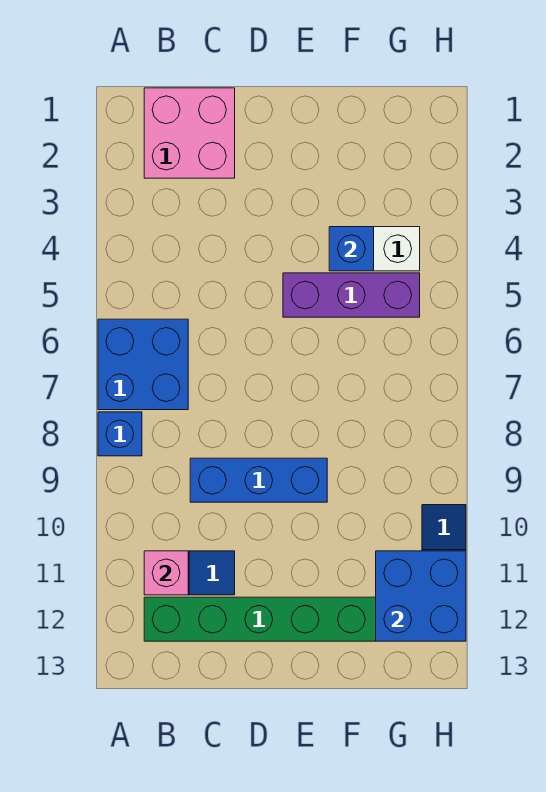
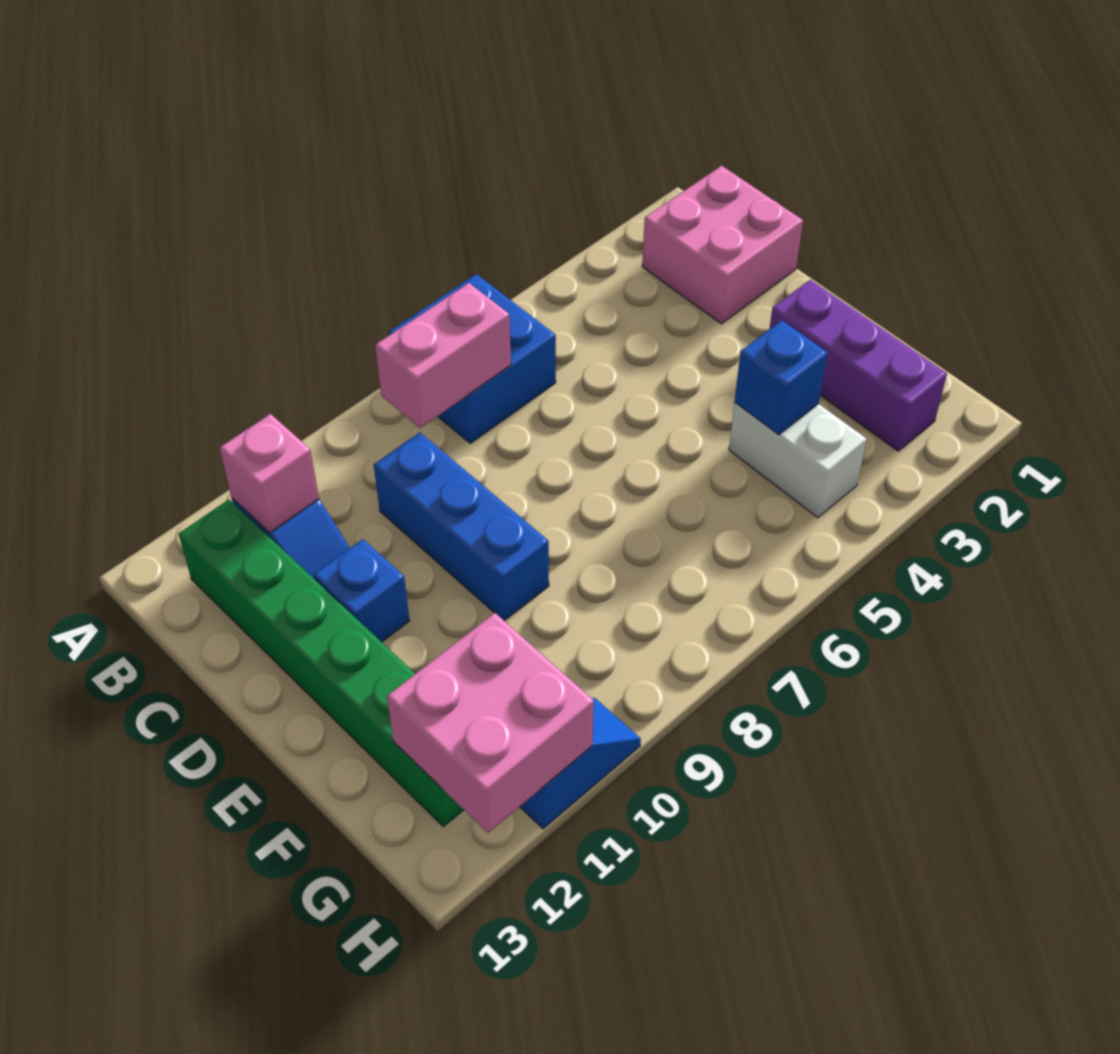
blue brick A8 level 1 -> blue brick D11 level 1
none -> pink brick B7:B8 level 2
purple brick E5:G5 level 1 -> purple brick E2:G2 level 1
blue brick G11:H12 level 2 -> pink brick G11:H12 level 2

